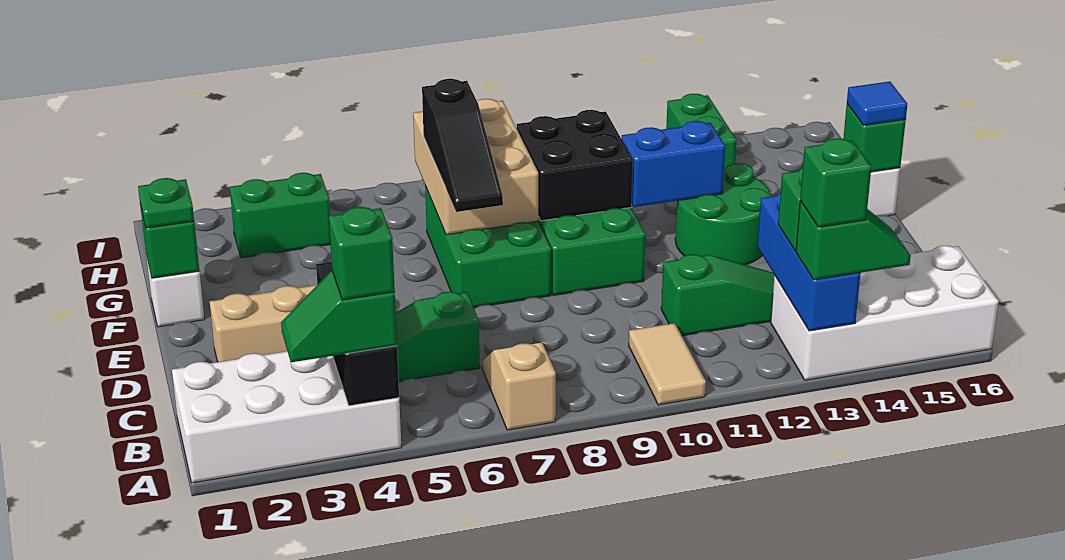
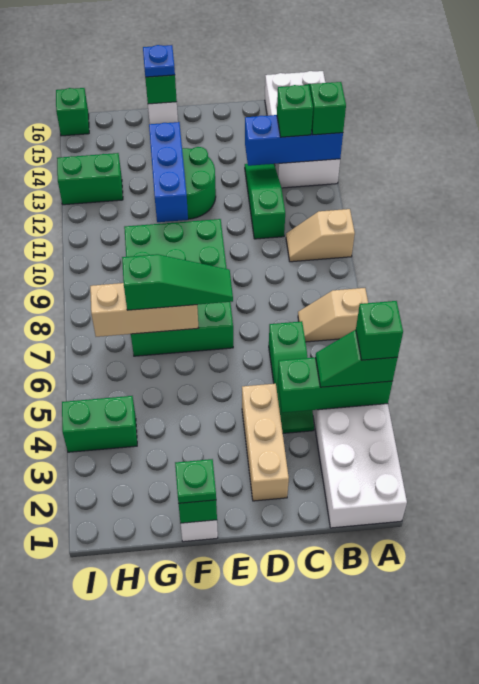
green slope A3:A4 level 3 top 4 -> green slope A4:B4 level 3 top A
black brick A4:C4 level 2 -> green brick A4:C4 level 2
tan tile A10:B10 level 1 -> tan slope A10:B10 level 1 top A
green brick A13 level 4 -> green brick I16 level 1
black slope E7:G7 level 3 top G -> green slope E7:G7 level 3 top G
tan brick F7:H8 level 2 -> tan brick F7:H7 level 2
black brick F9:G10 level 2 -> none
blue brick F11:F12 level 2 -> blue brick F11:F13 level 2
blue tile F16 level 3 -> blue plate F16 level 3
green brick H3:H4 level 1 -> green brick H4:I4 level 1

